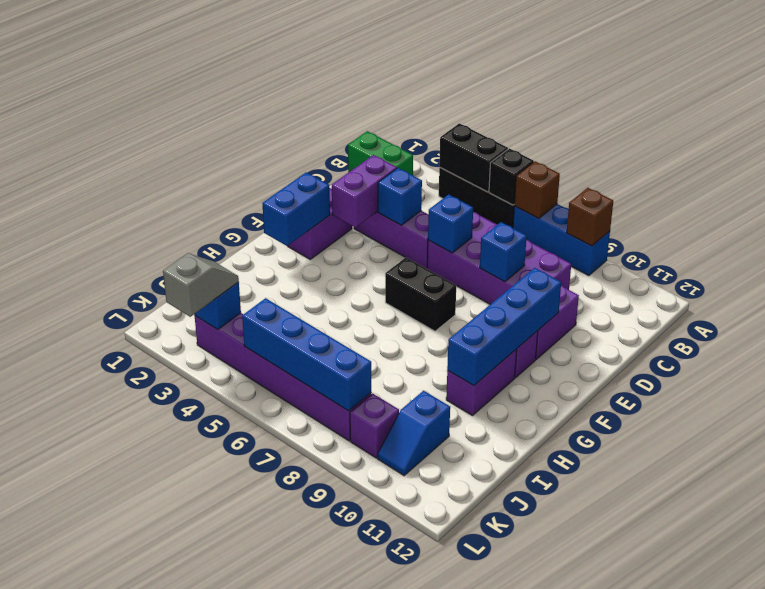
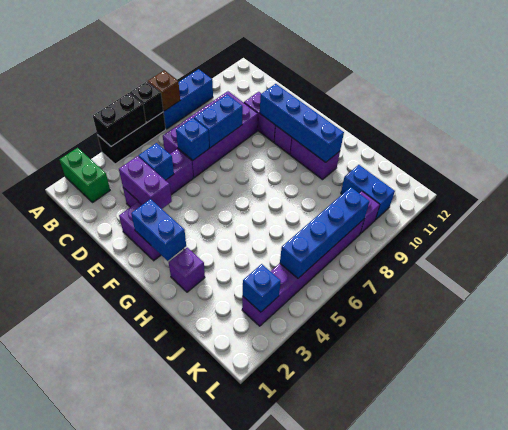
brown brick A9 level 2 -> none
green brick B1:B2 level 1 -> green brick A2:B2 level 1
blue brick D8 level 2 -> blue brick D7:D8 level 2
black brick F6:F7 level 1 -> none
none -> purple brick H2 level 1
blue slope J10:K10 level 1 top J -> blue brick J10:K10 level 1
grey slope K3:L3 level 3 top L -> none

